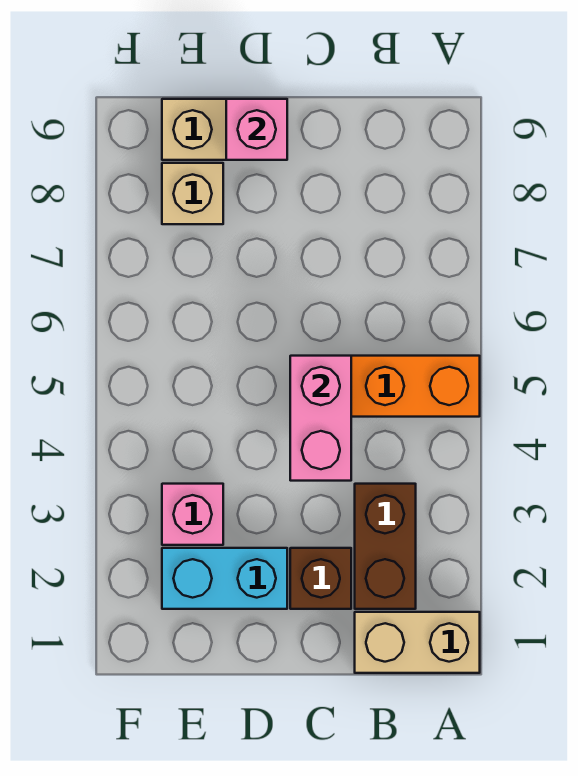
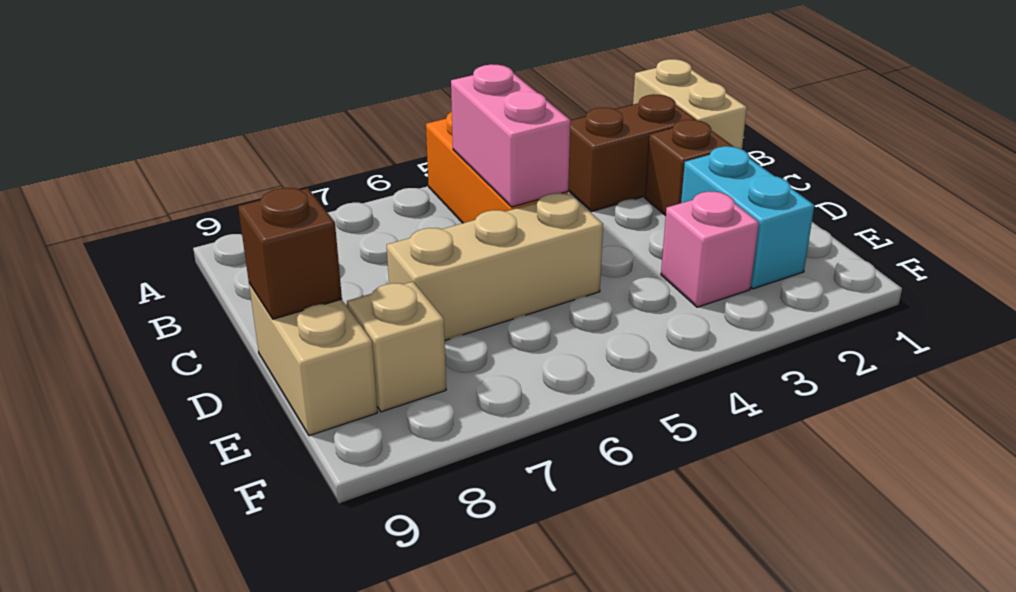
pink brick C4:C5 level 2 -> pink brick B5:C5 level 2
none -> tan brick D5:D7 level 1
pink brick D9 level 2 -> brown brick D9 level 2

